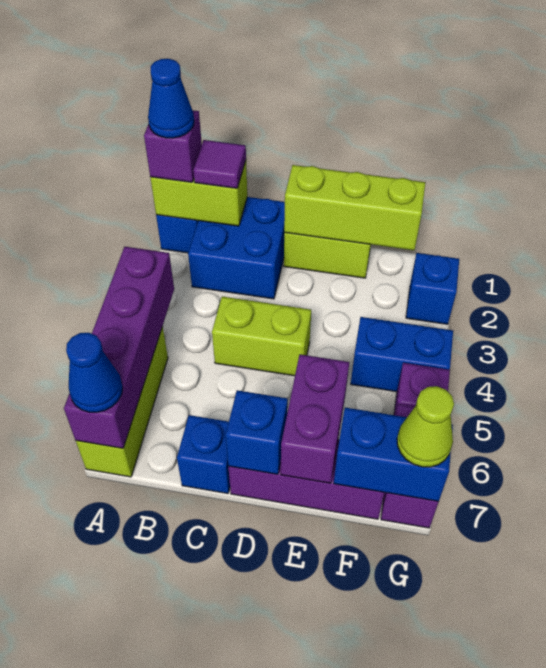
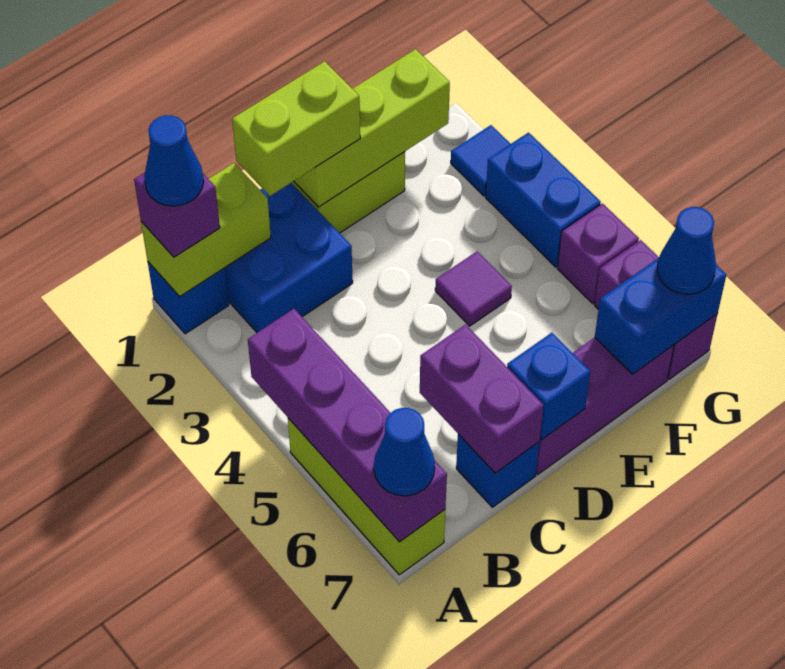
purple tile B1 level 3 -> purple tile E4 level 1
lime brick C4:D4 level 1 -> lime brick C1:D1 level 3
purple brick E6:E7 level 2 -> purple brick C6:C7 level 2
blue brick F4:G4 level 1 -> blue brick G3:G4 level 1
blue brick G2 level 1 -> blue tile G2 level 1
lime cone G7 level 3 -> blue cone G7 level 3

